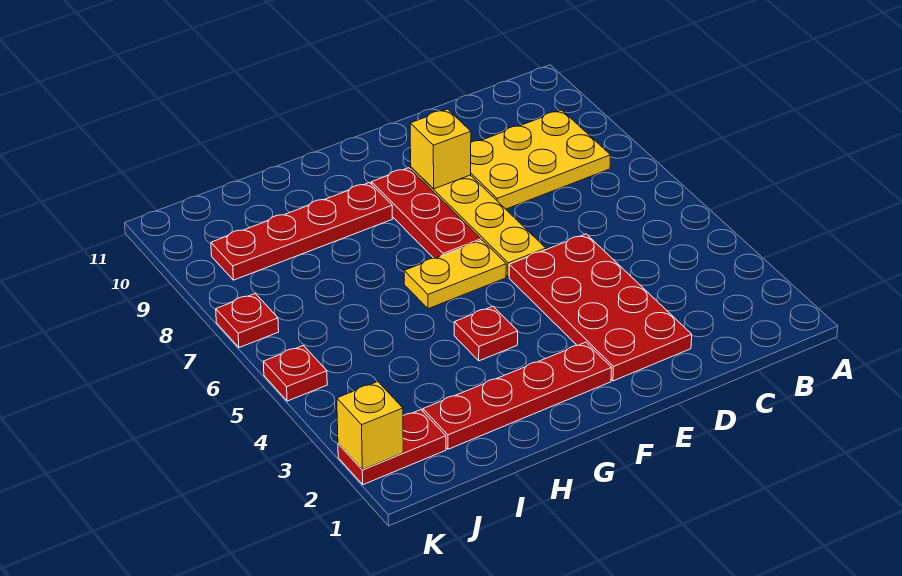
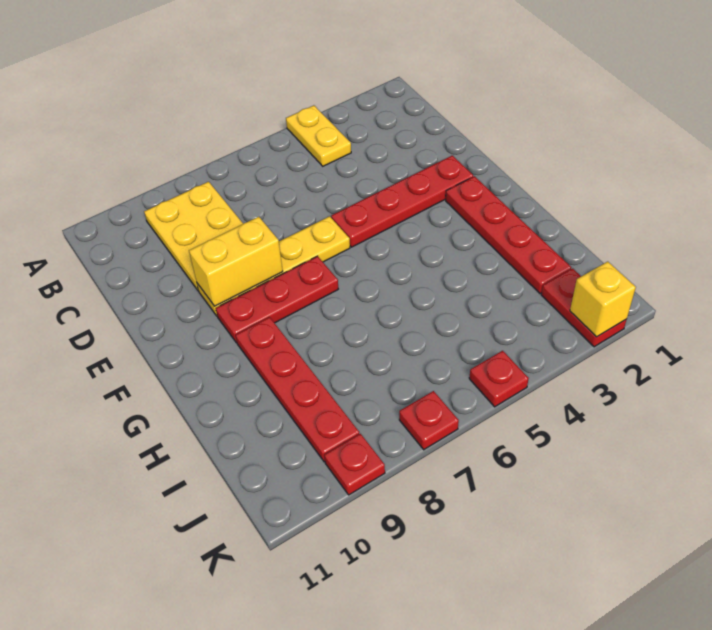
red plate D2:E5 level 1 -> red plate E2:E5 level 1
yellow brick E9 level 2 -> yellow brick E8:E9 level 2
yellow plate F6:G6 level 1 -> yellow plate A4:B4 level 1
red plate G4 level 1 -> red plate K9 level 1

